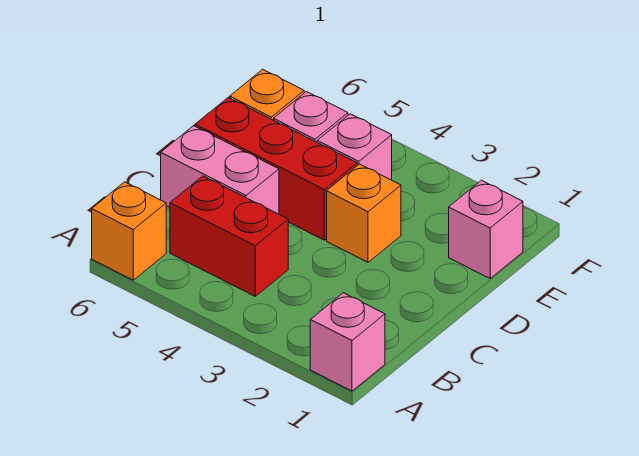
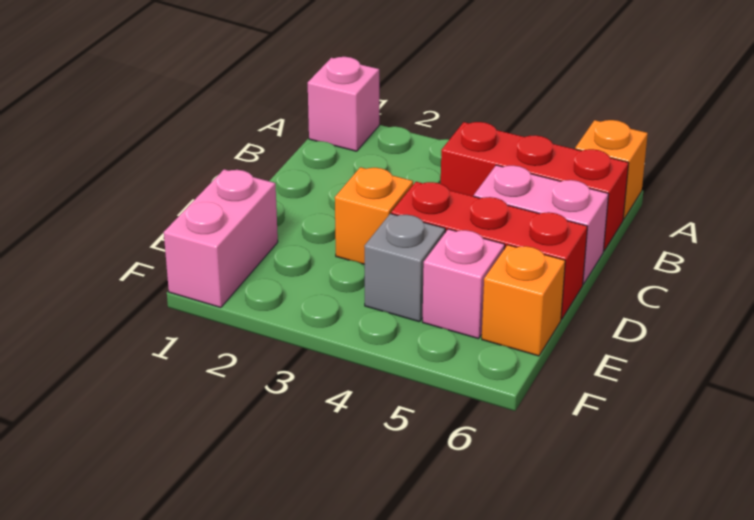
red brick B4:B5 level 1 -> red brick B4:B6 level 1
pink brick E1 level 1 -> pink brick E1:F1 level 1
pink brick E4 level 1 -> grey brick E4 level 1

